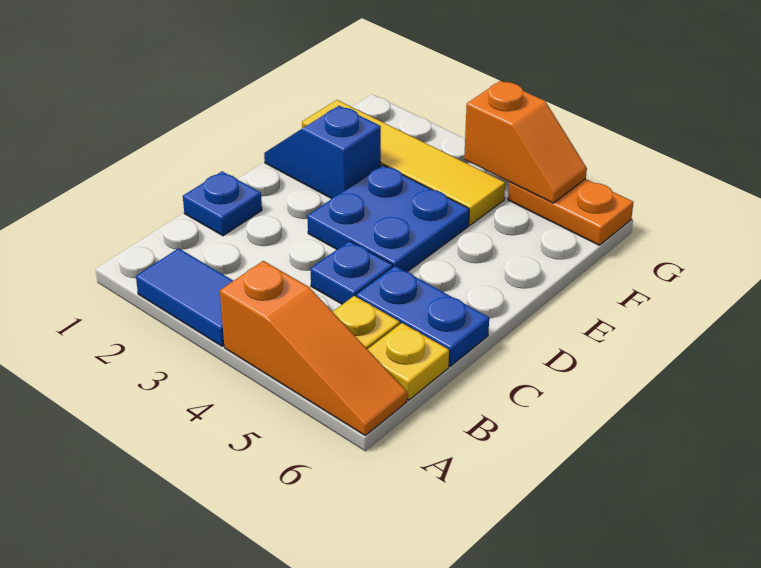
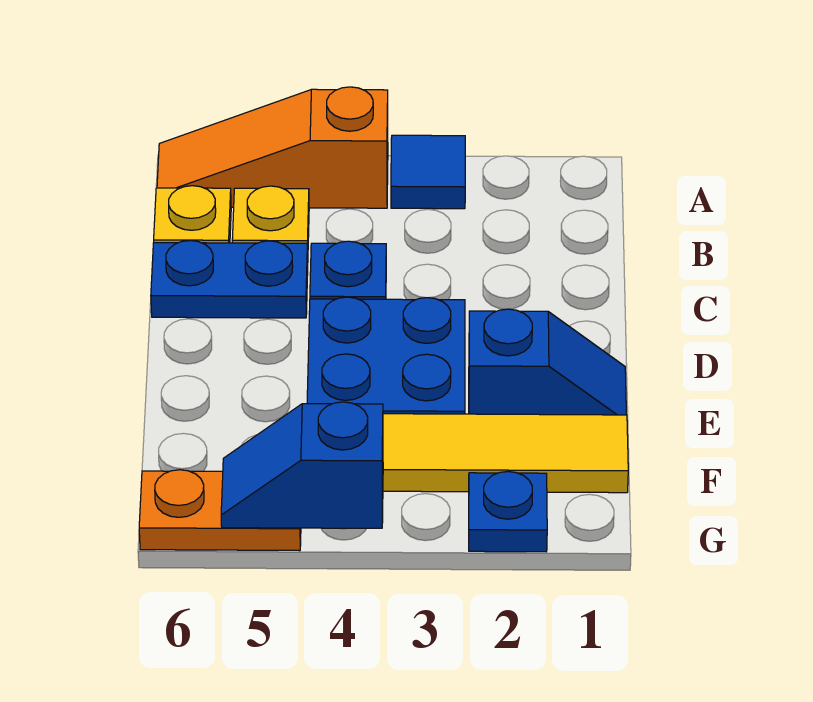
blue tile A2:A3 level 1 -> blue tile A3 level 1
blue plate C1 level 1 -> blue plate G2 level 1
orange slope G4:G5 level 2 top 4 -> blue slope G4:G5 level 2 top 4

